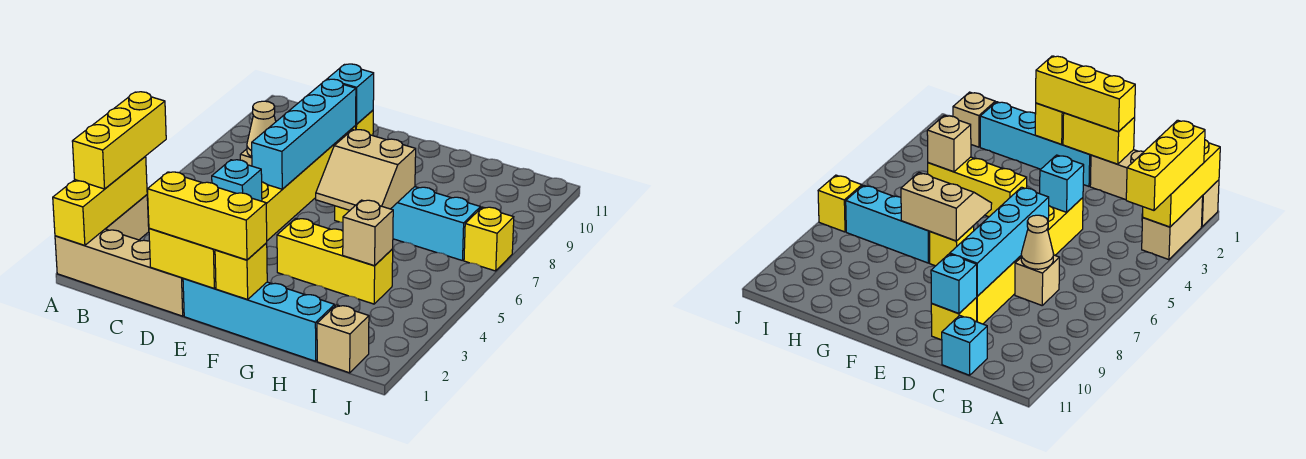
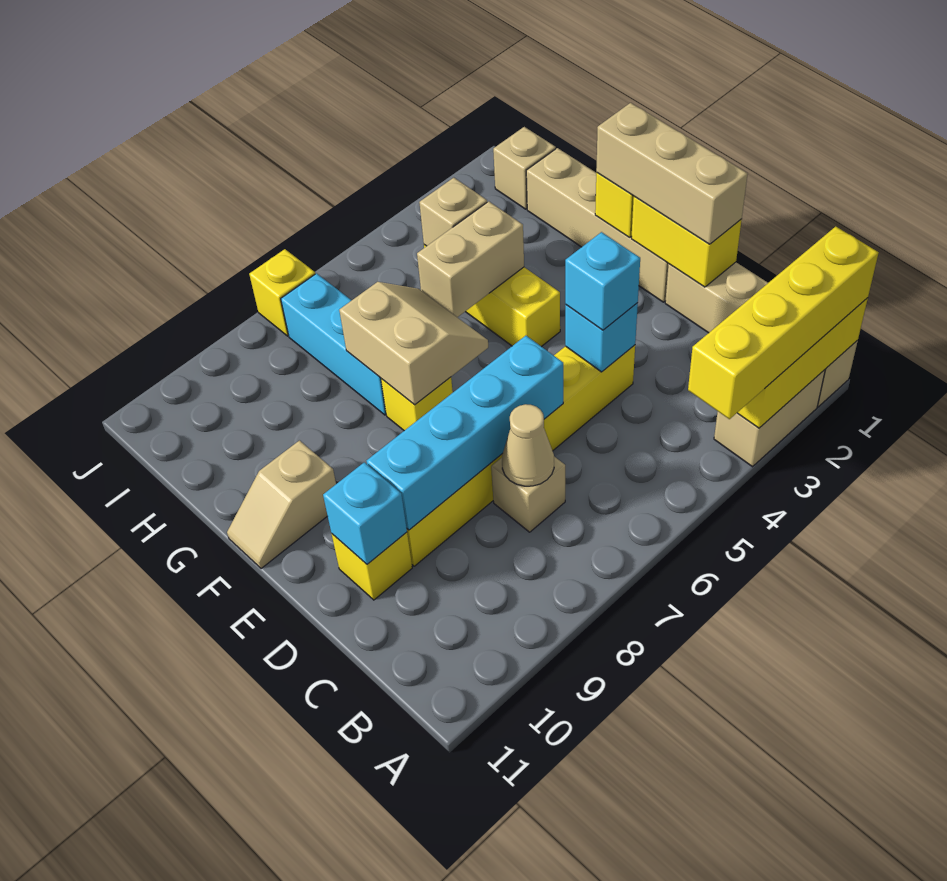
yellow brick A2:A4 level 3 -> yellow brick A1:A4 level 3
cyan brick C11 level 1 -> cyan brick D4 level 3
yellow brick D1:F1 level 3 -> tan brick D1:F1 level 3
cyan brick E1:H1 level 1 -> tan brick E1:H1 level 1
none -> tan slope F10:F11 level 1 top 10
none -> tan brick G4:G5 level 2

